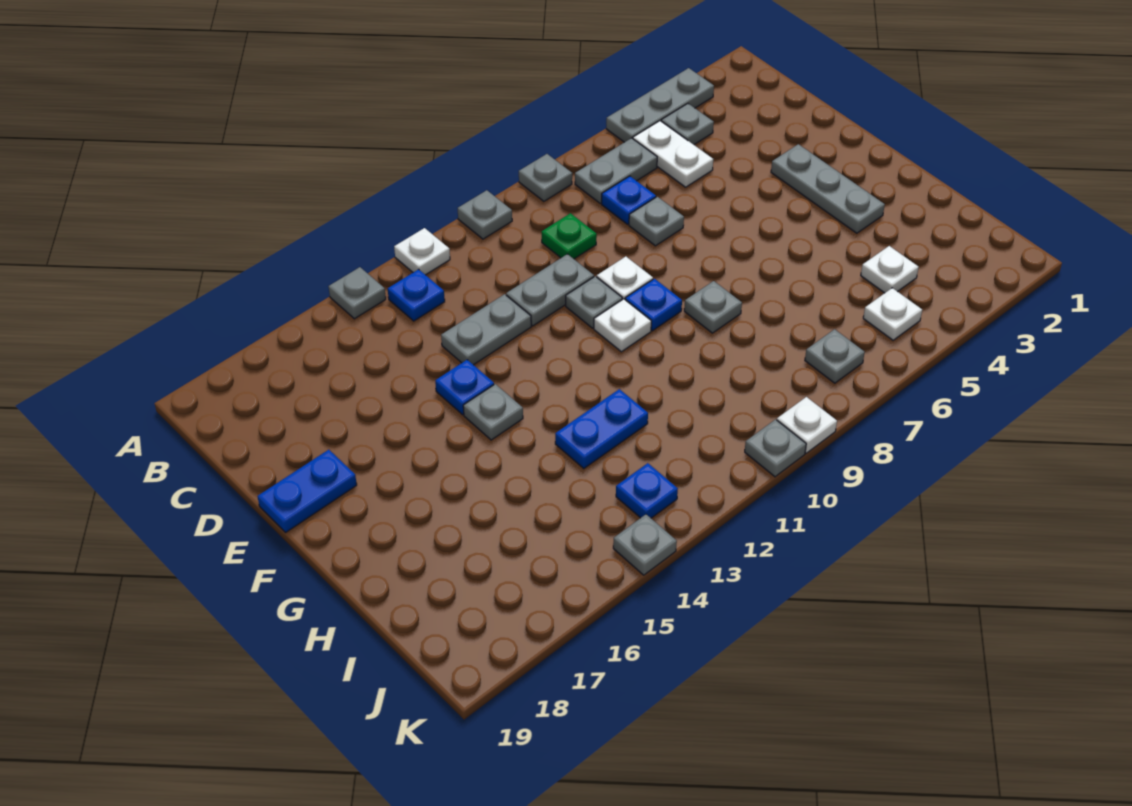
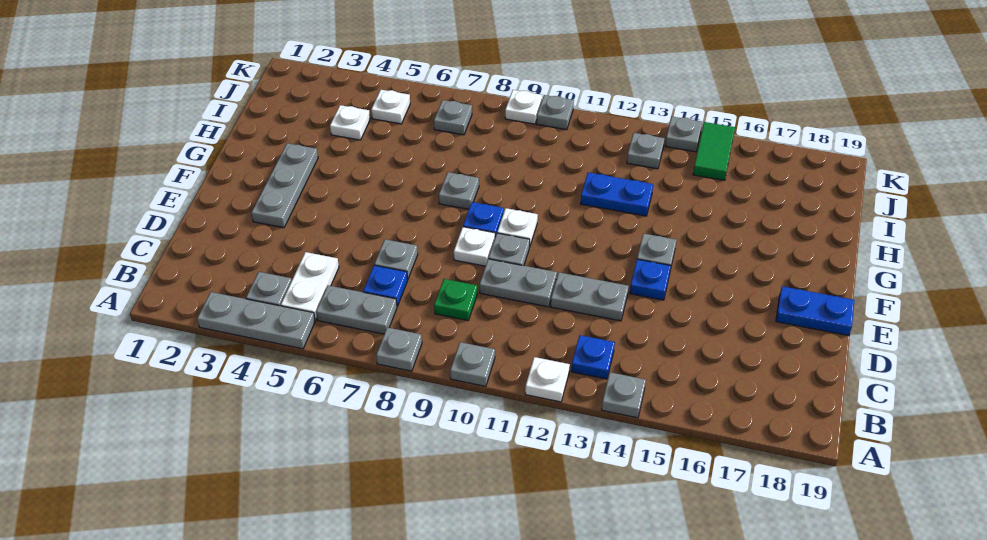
blue plate J13 level 1 -> grey plate J13 level 1
none -> green tile J15:K15 level 1

